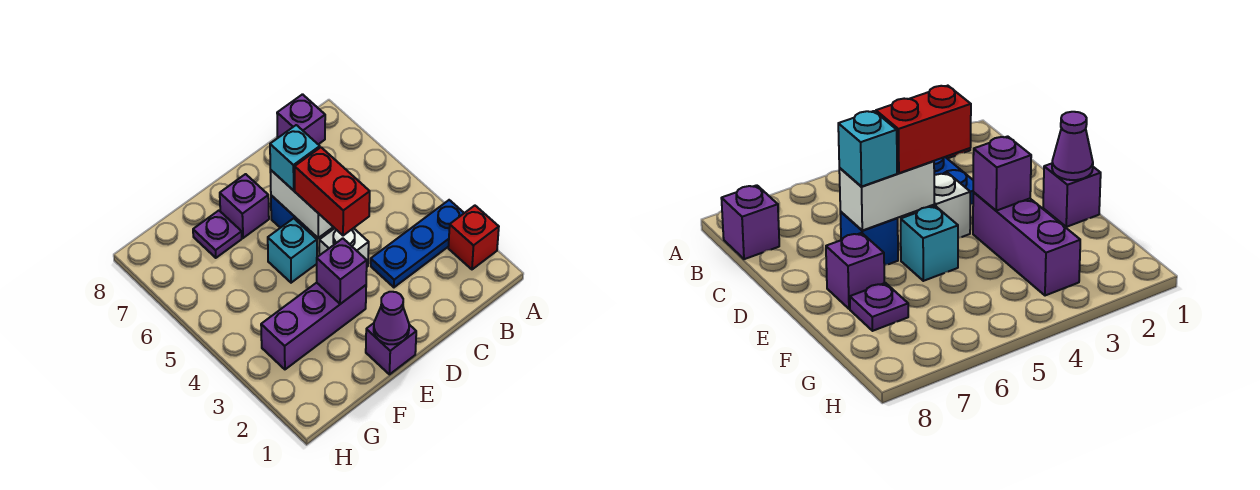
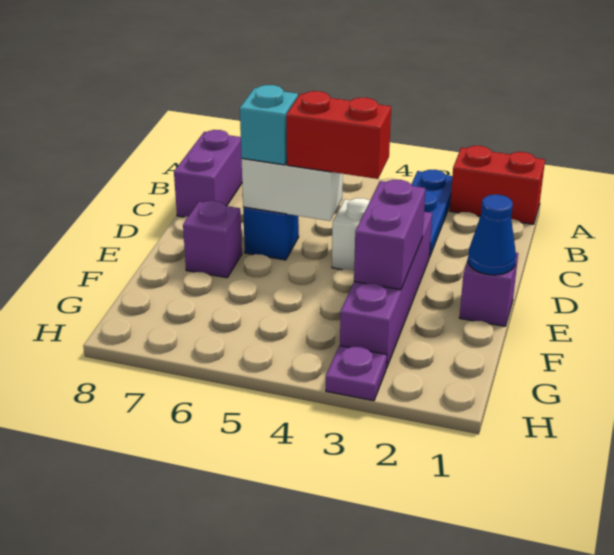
red brick A2 level 1 -> red brick A1:A2 level 1
purple brick B8 level 1 -> purple brick B8:C8 level 1
purple cone E1 level 2 -> blue cone E1 level 2
purple brick E3:G3 level 1 -> purple brick D3:G3 level 1
purple brick E3 level 2 -> purple brick E3:F3 level 2
cyan brick E5 level 1 -> none
purple plate F7 level 1 -> purple plate H3 level 1

